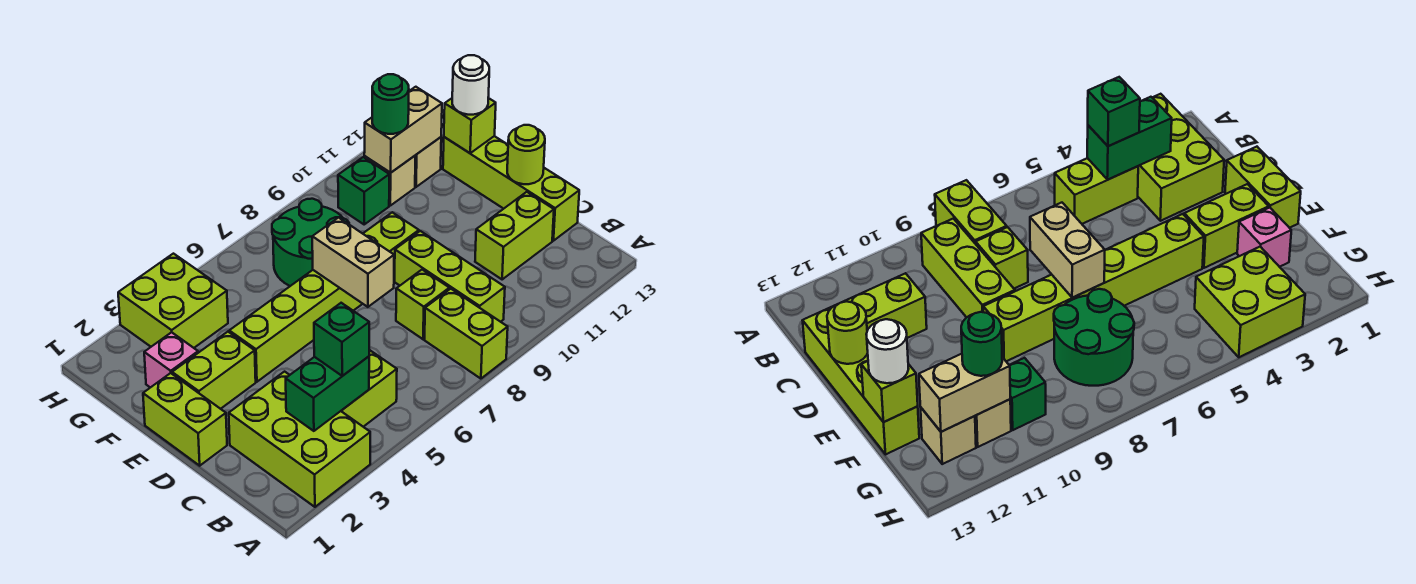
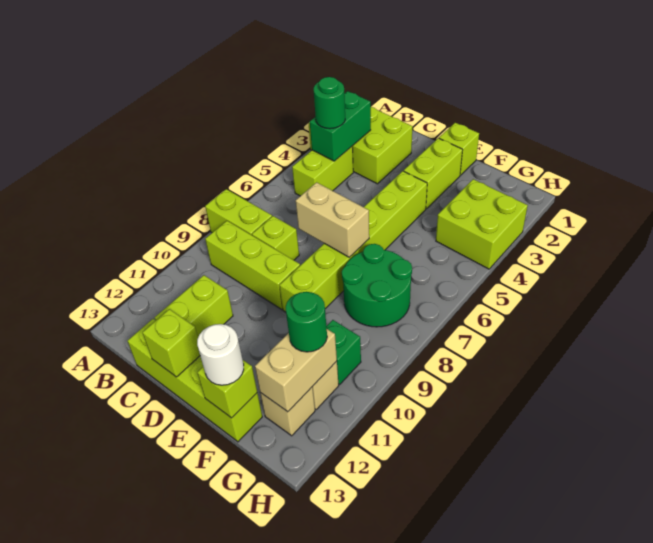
green brick B4 level 3 -> green round brick B4 level 3
lime brick D1:E1 level 1 -> lime brick E1 level 1
lime round brick D13 level 2 -> lime brick D13 level 2
pink brick F2 level 1 -> none

